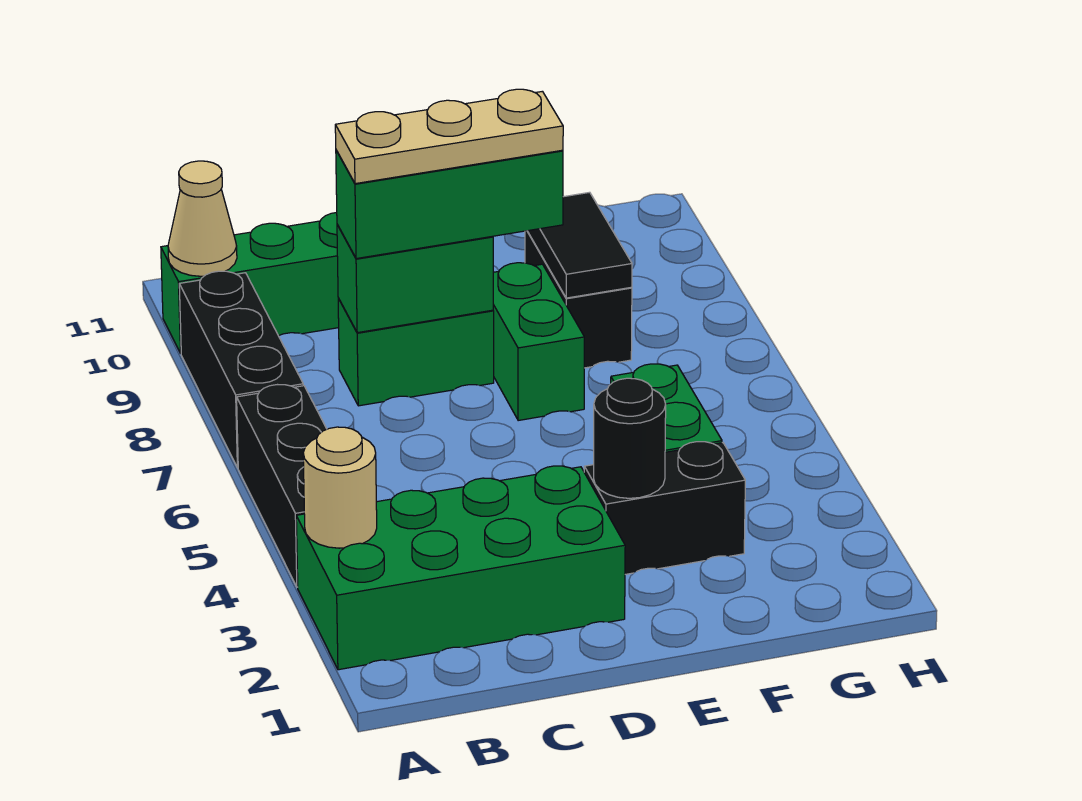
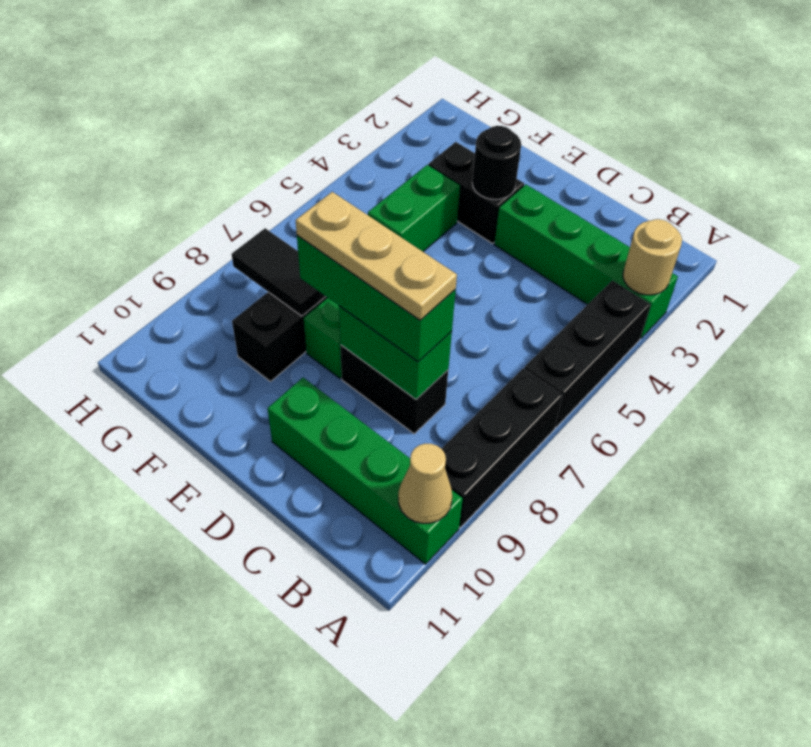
green brick A2:D3 level 1 -> green brick A3:D3 level 1
green brick C8:D8 level 1 -> black brick C8:D8 level 1
black tile F8:F9 level 2 -> black tile F8:G8 level 2

